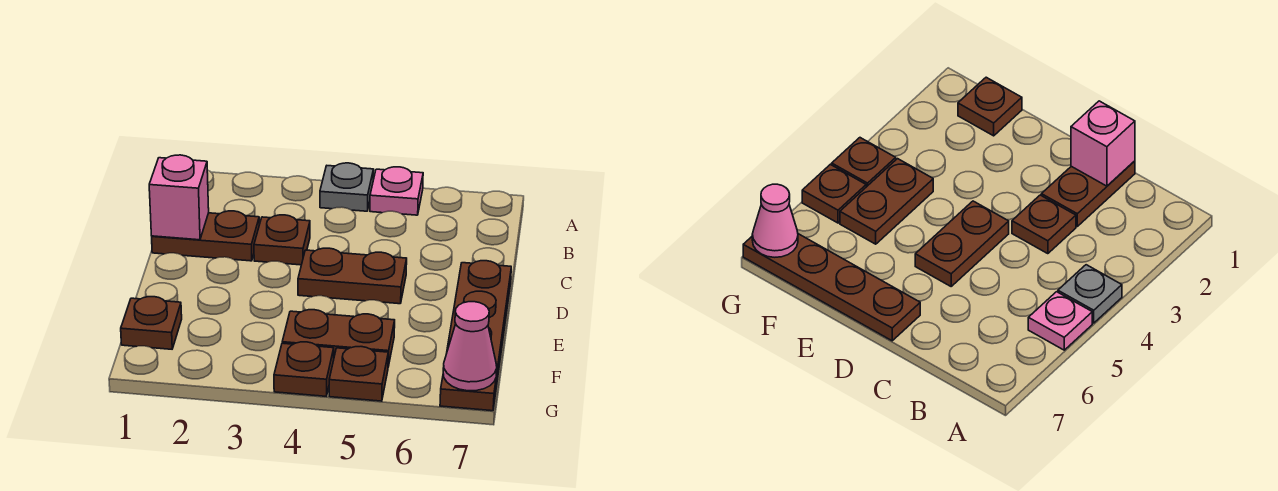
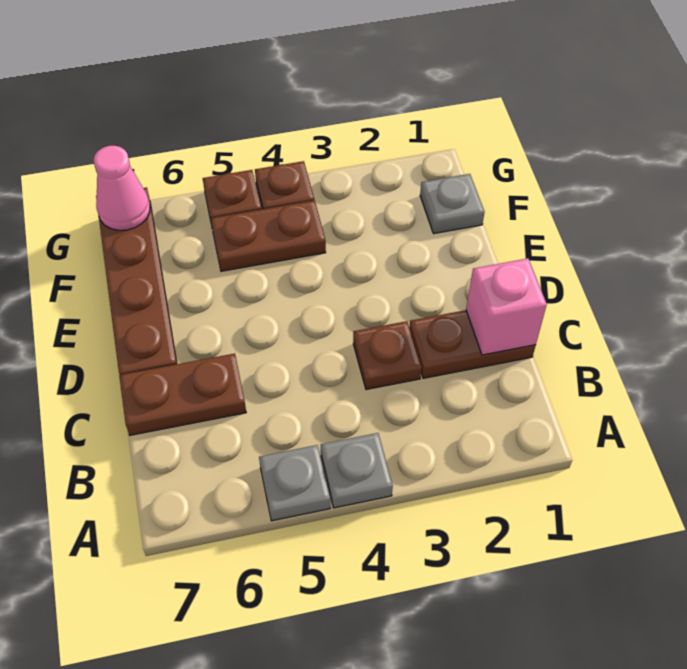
pink plate A5 level 1 -> grey plate A5 level 1
brown plate D4:D5 level 1 -> brown plate C6:C7 level 1
brown plate F1 level 1 -> grey plate F1 level 1

